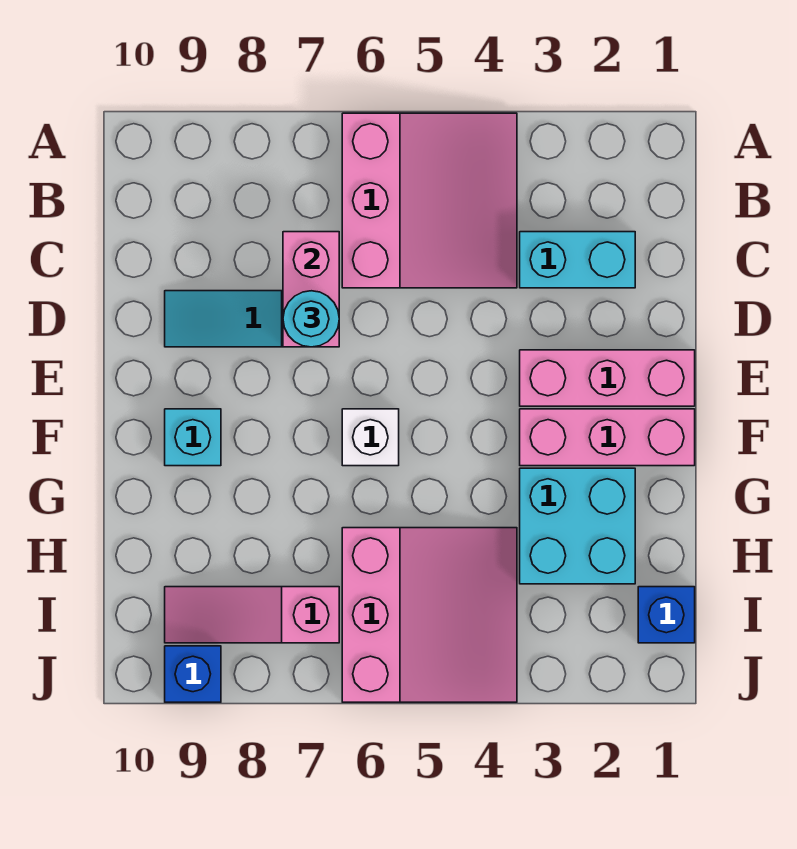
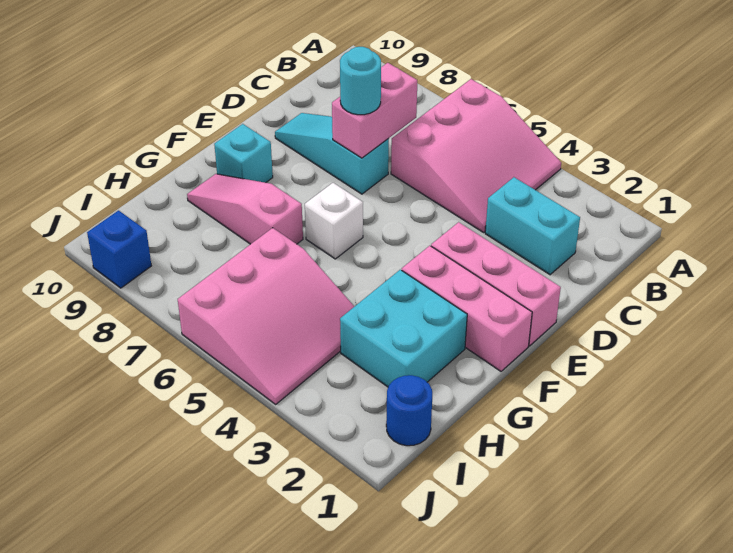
blue brick I1 level 1 -> blue round brick I1 level 1
pink slope I7:I9 level 1 top 7 -> pink slope G7:G9 level 1 top 7

